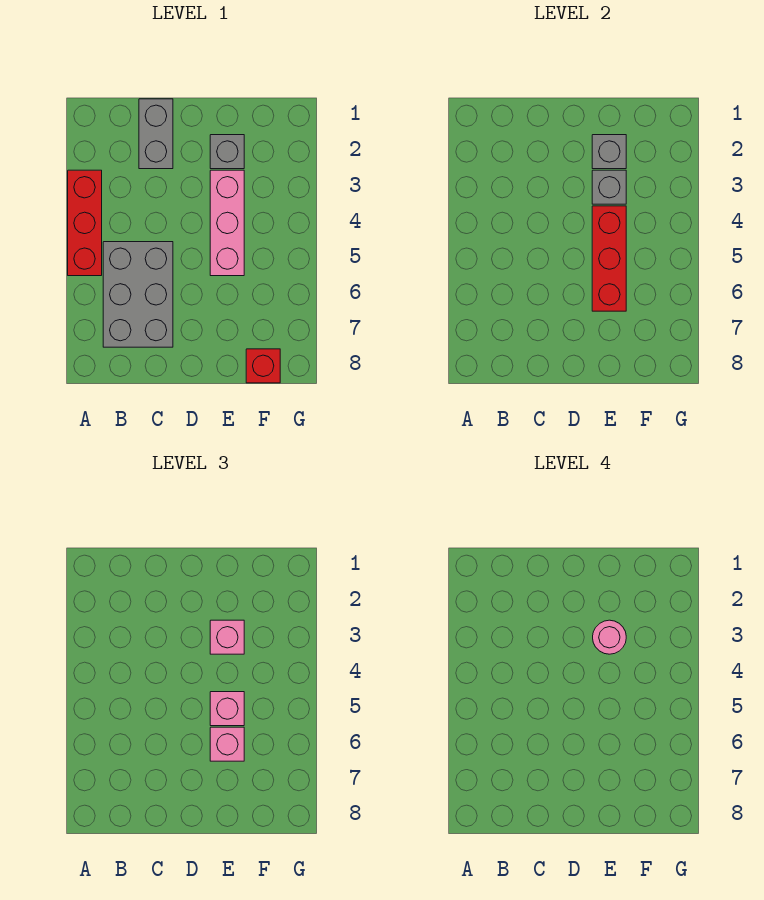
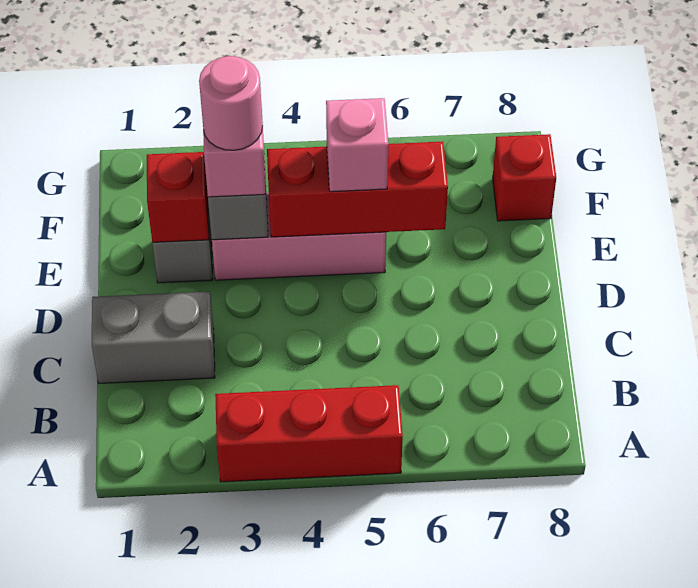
grey brick B5:C7 level 1 -> none
grey brick E2 level 2 -> red brick E2 level 2
pink brick E6 level 3 -> none

